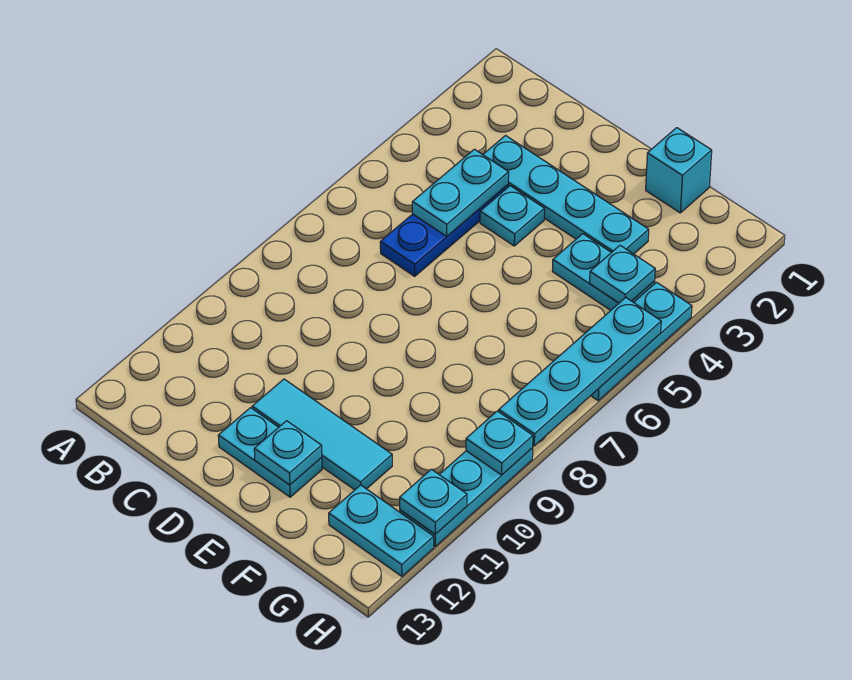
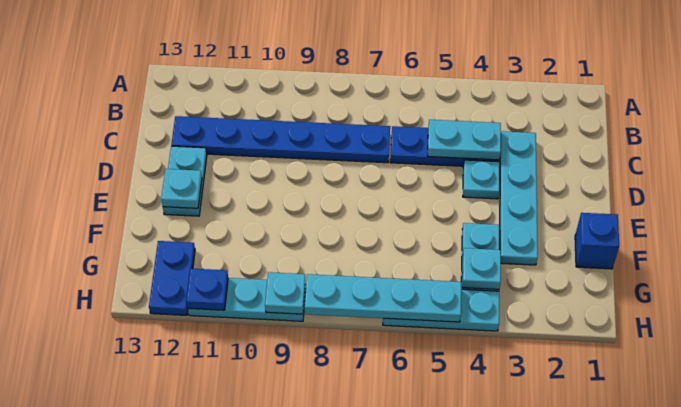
none -> blue plate C7:C12 level 1
cyan tile D11:F11 level 1 -> none
cyan brick F1 level 1 -> blue brick F1 level 1
cyan plate G12:H12 level 1 -> blue plate G12:H12 level 1
cyan plate H11 level 2 -> blue plate H11 level 2

